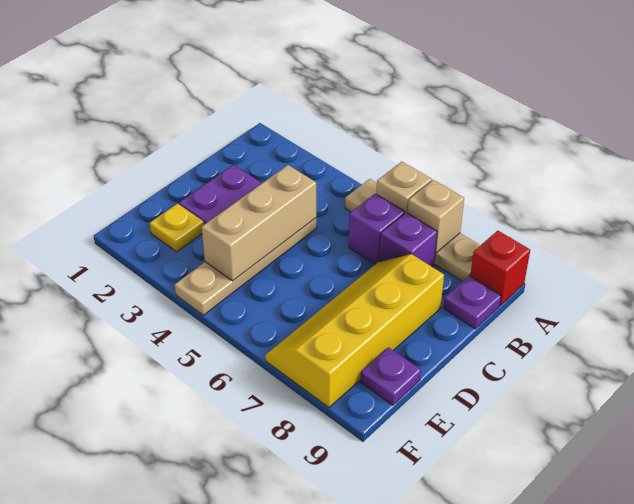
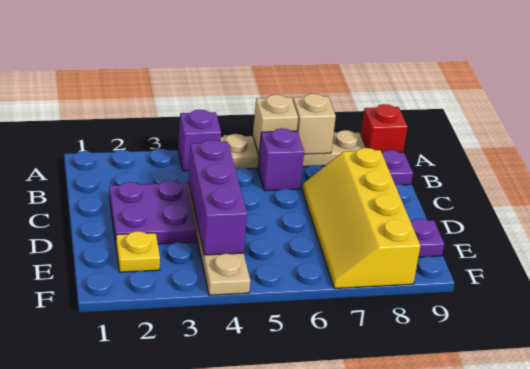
purple brick B7 level 1 -> purple brick A4 level 1
tan brick C4:E4 level 2 -> purple brick C4:E4 level 2

